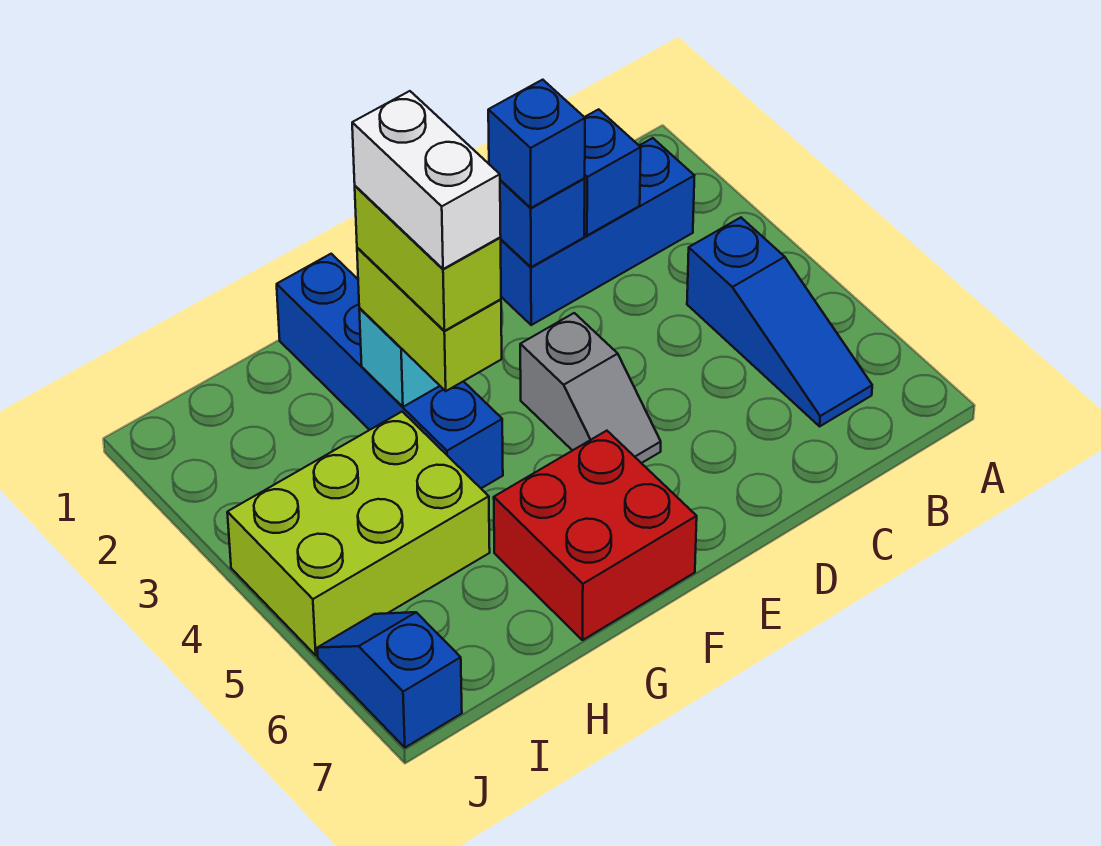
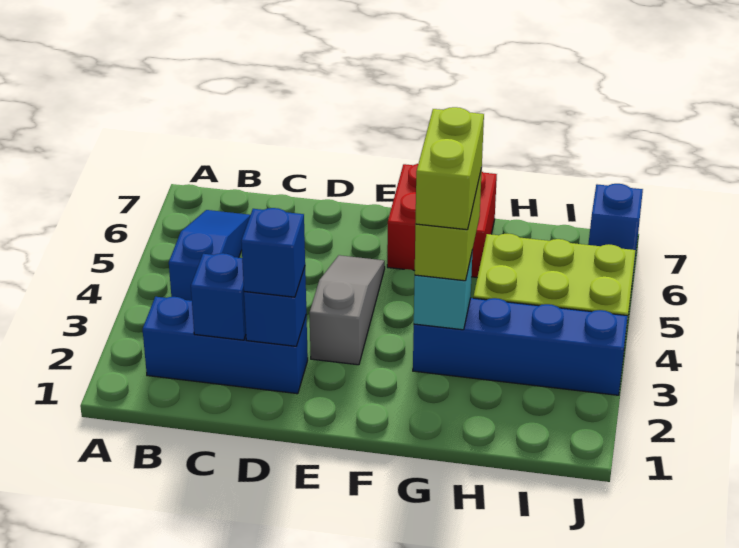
grey slope E4:E5 level 1 top 4 -> grey slope E3:E5 level 1 top 3
blue brick G1:G4 level 1 -> blue brick G3:J3 level 1
white brick G3:G4 level 5 -> none

